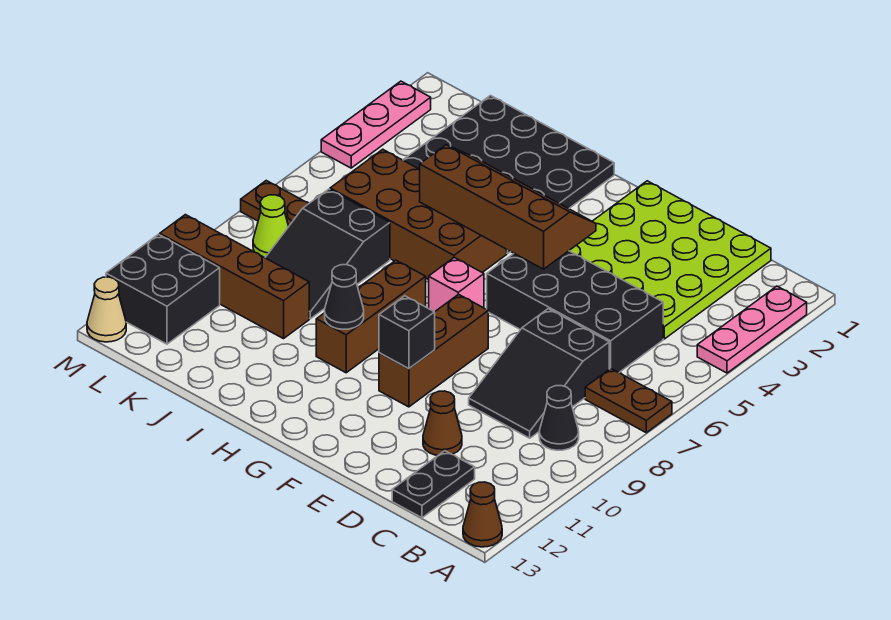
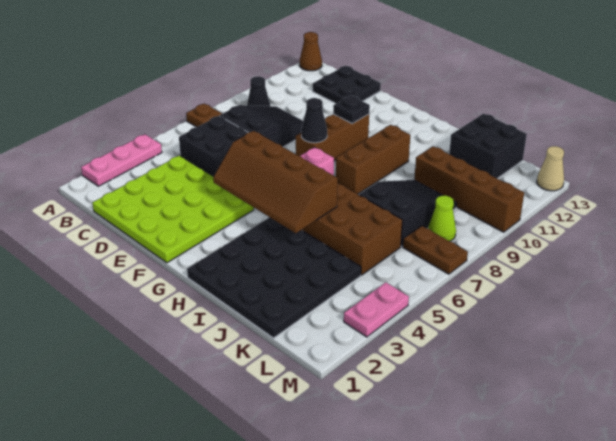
black plate C12:C13 level 1 -> black plate C12:D13 level 1
brown cone D11 level 1 -> none
black brick F10 level 2 -> black plate F10 level 2
black cone H10 level 2 -> black cone F8 level 2
black brick L11:M12 level 1 -> black brick J12:K13 level 1
pink plate M2:M4 level 1 -> pink plate M3:M4 level 1

